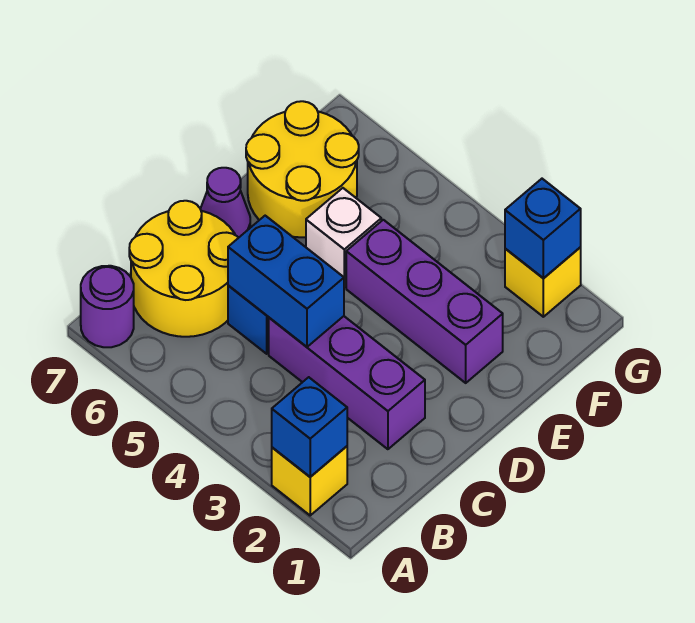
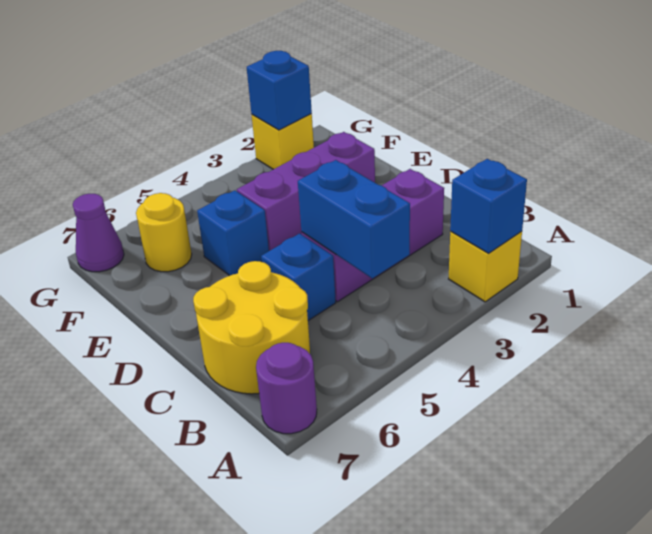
blue brick C4:C5 level 2 -> blue brick B4:C4 level 2
purple cone D7 level 1 -> purple cone G7 level 1
white brick E5 level 1 -> blue brick E5 level 1
yellow round brick E6:F7 level 1 -> yellow round brick F6 level 1

